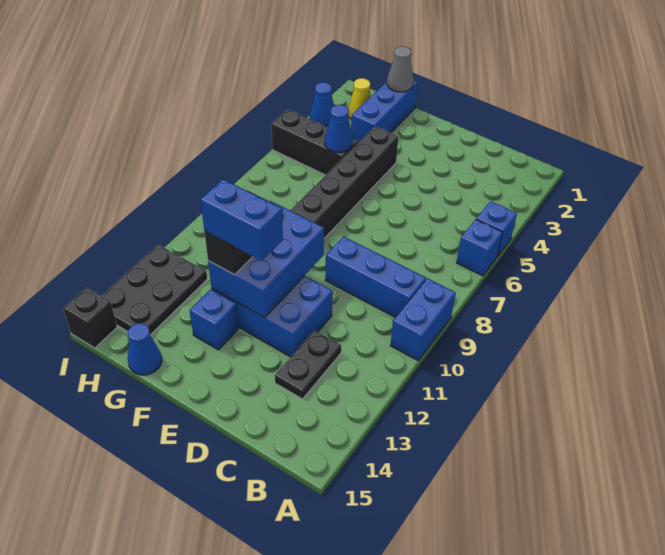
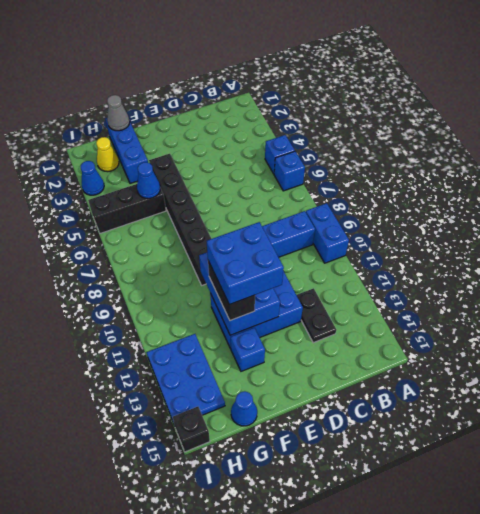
blue brick E12:F12 level 4 -> blue brick E11:F12 level 4
black plate H12:I14 level 1 -> blue plate H12:I14 level 1

